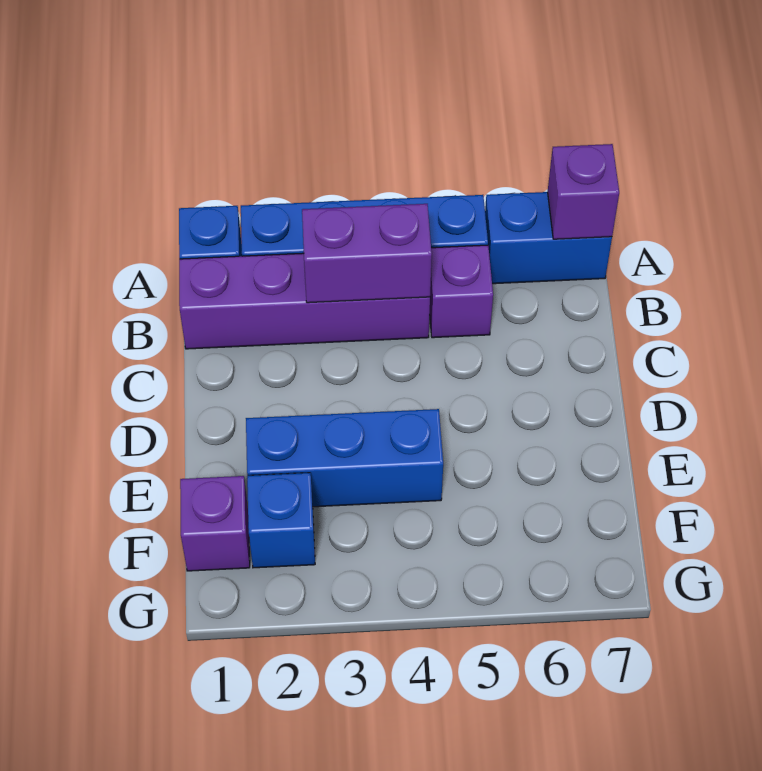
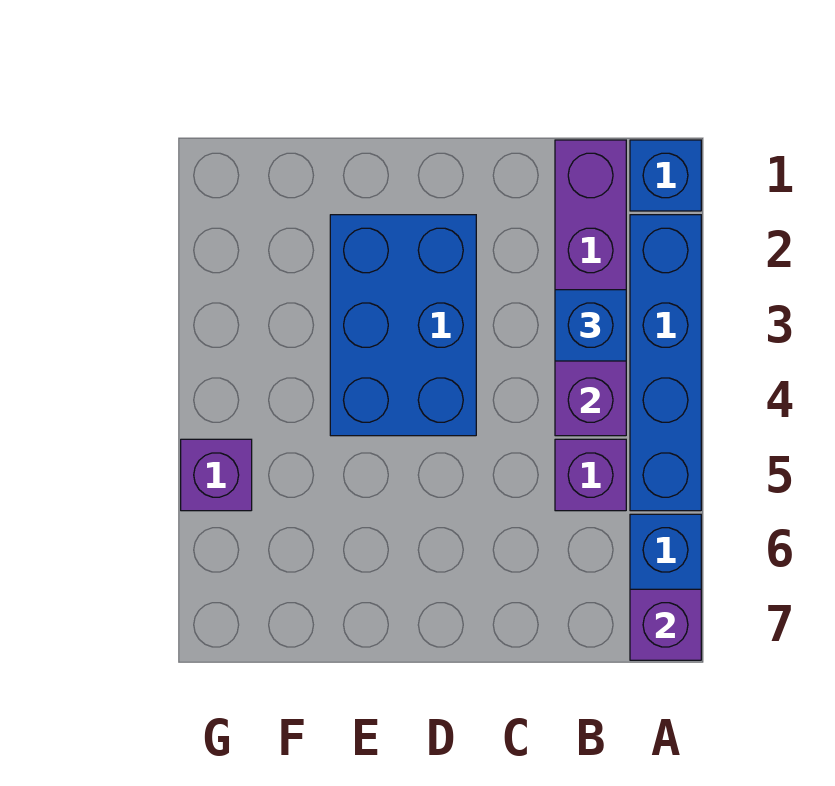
blue brick E2:E4 level 1 -> blue brick D2:E4 level 1
purple brick F1 level 1 -> purple brick G5 level 1
blue brick F2 level 1 -> blue brick B3 level 3

